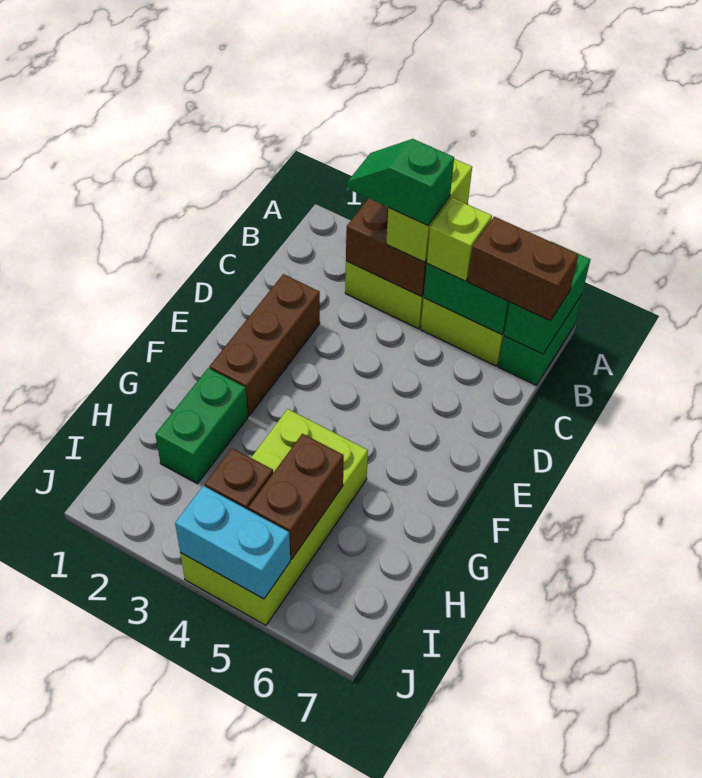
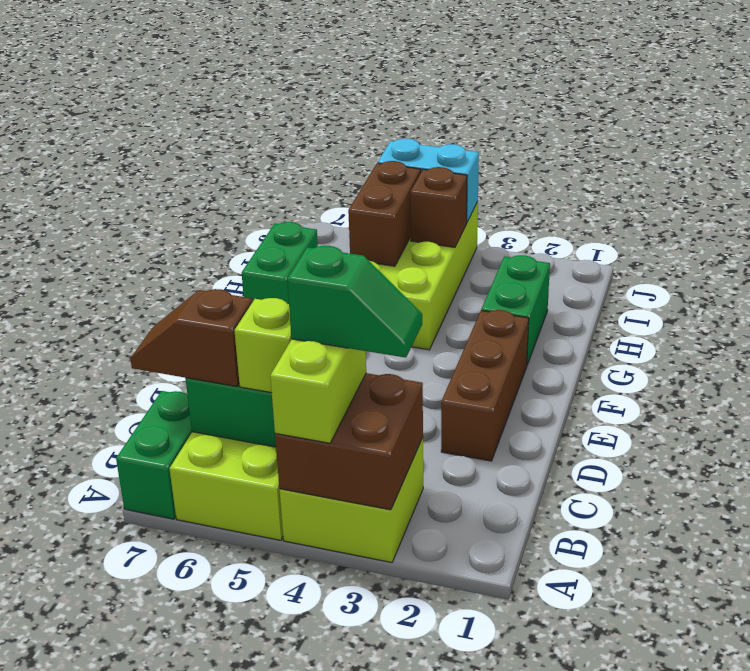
green brick A7:B7 level 2 -> green brick G7:H7 level 1
brown brick B6:B7 level 3 -> brown slope B6:B7 level 3 top 6

